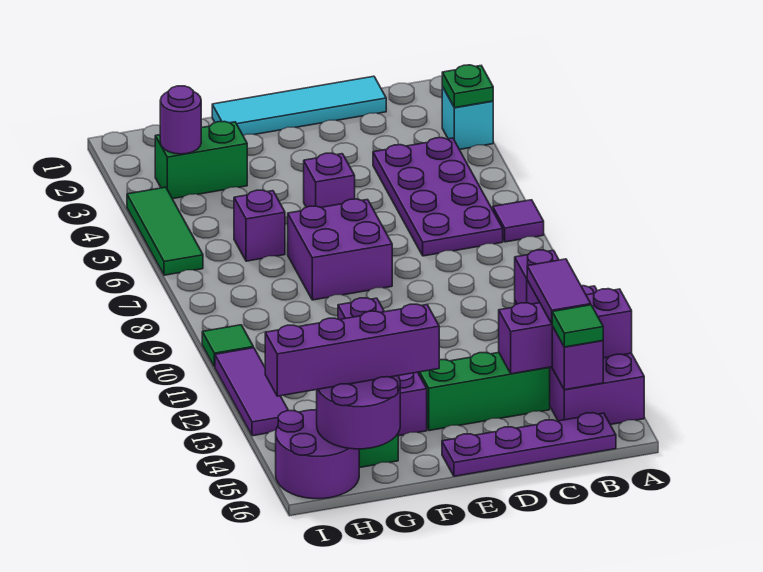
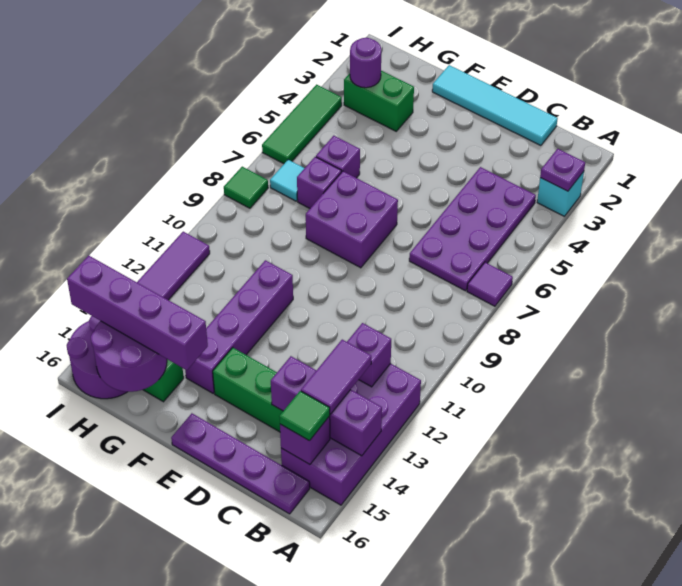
green plate A3 level 2 -> purple plate A3 level 2
purple brick E5 level 1 -> purple brick G7 level 1
none -> cyan tile H7 level 1
green tile I10 level 1 -> green tile I8 level 1

